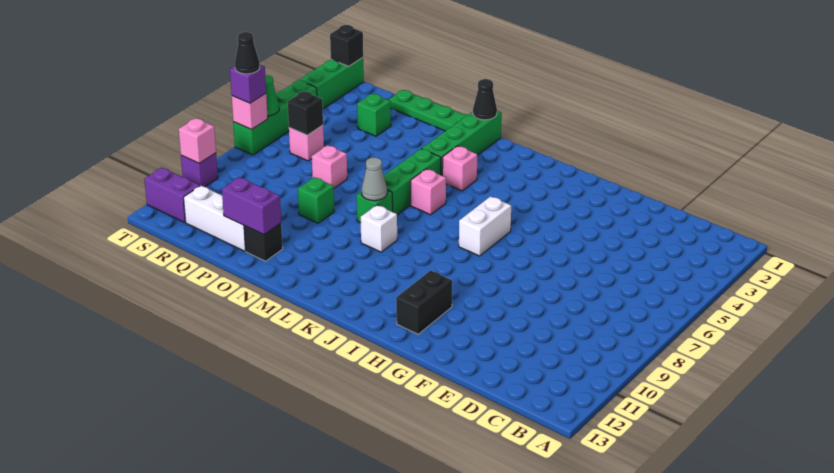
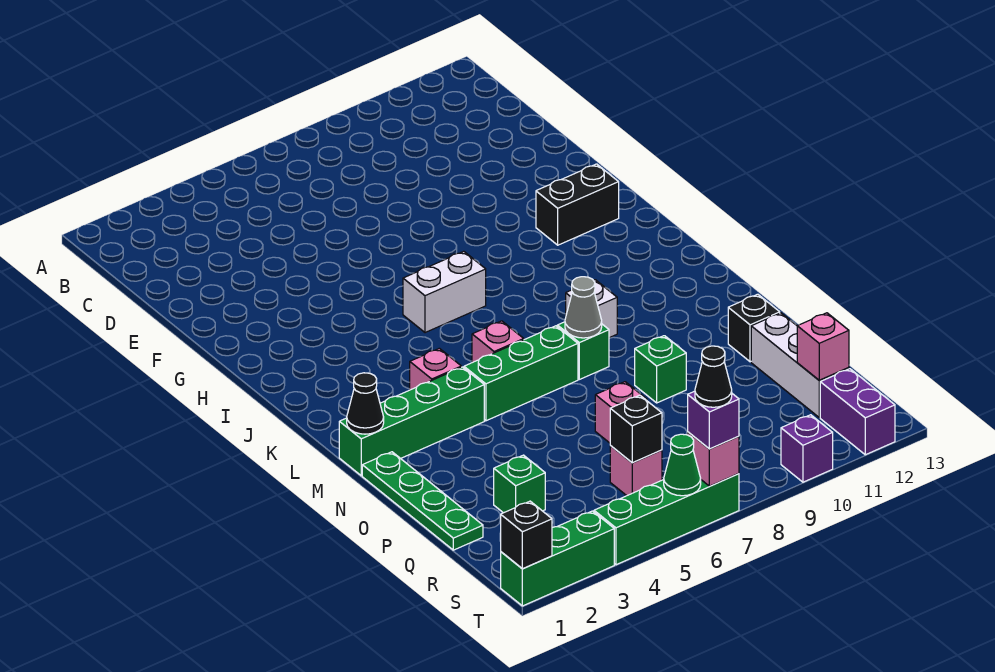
purple brick O12:P12 level 2 -> none
pink brick T10 level 2 -> pink brick R12 level 2

